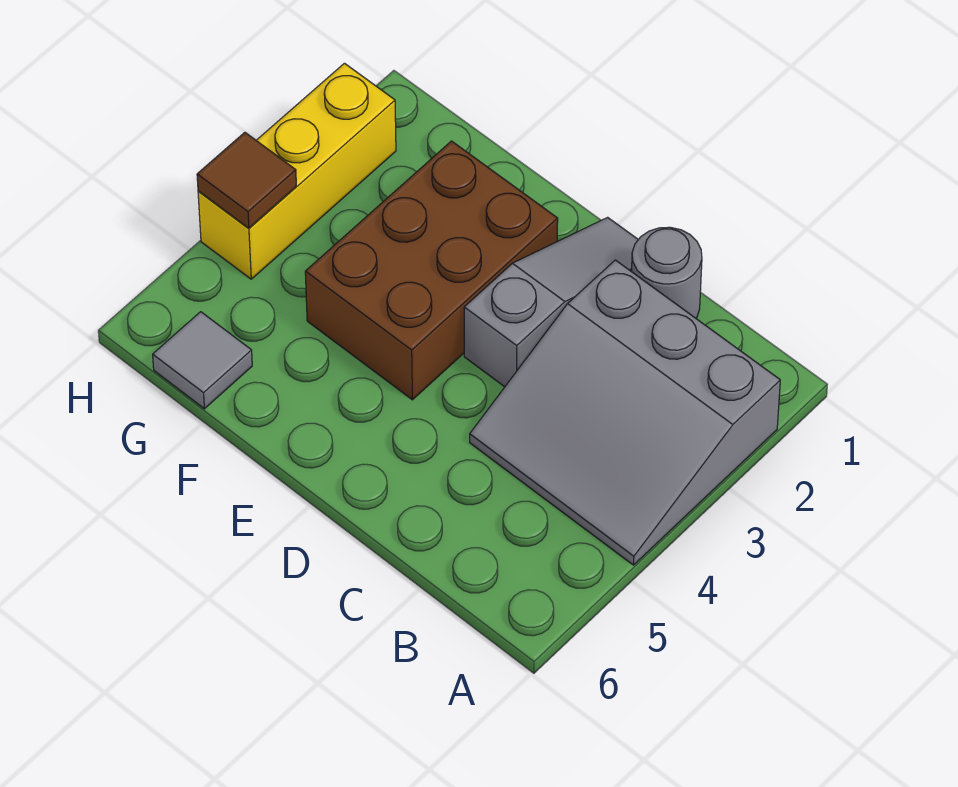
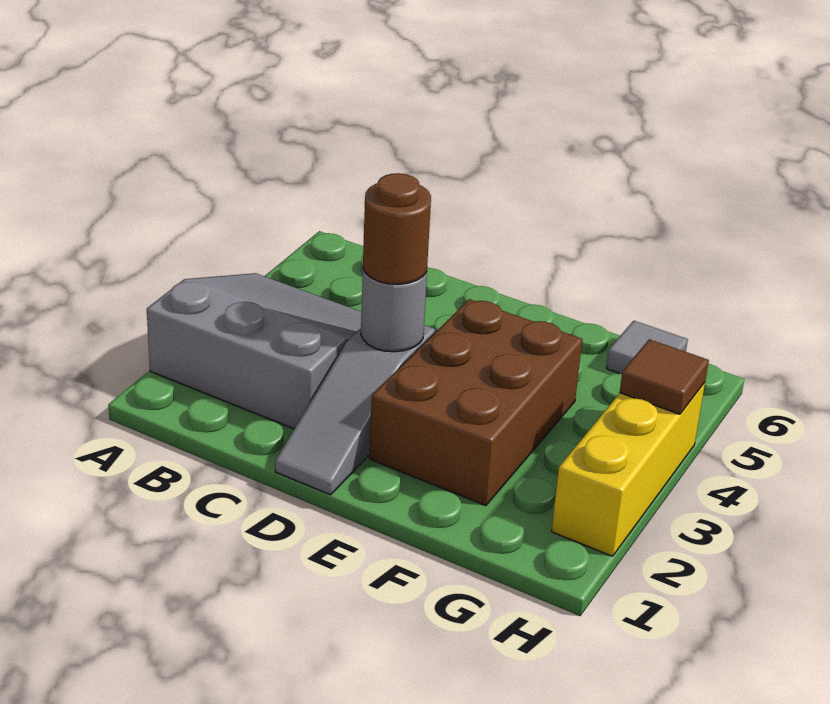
grey round brick C1 level 1 -> grey round brick D3 level 2
none -> brown round brick D3 level 3

